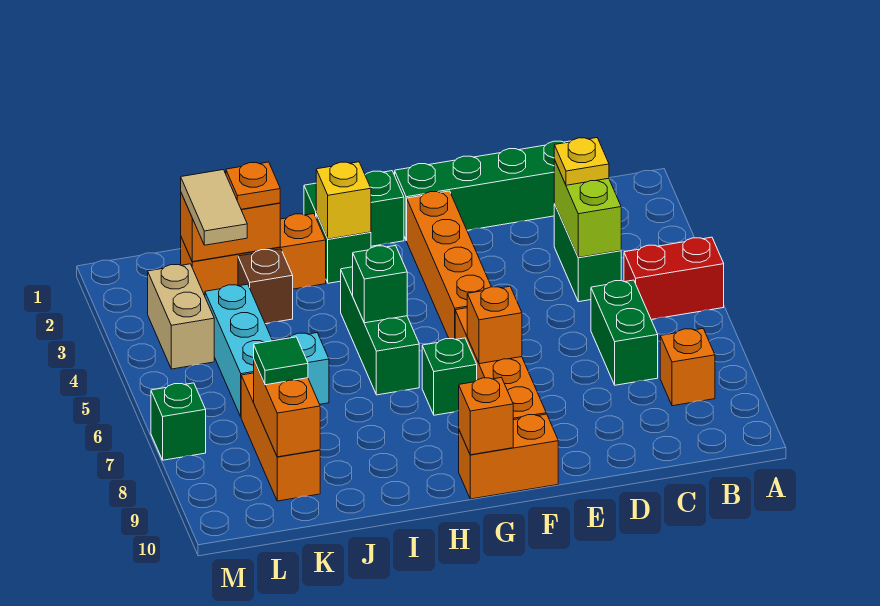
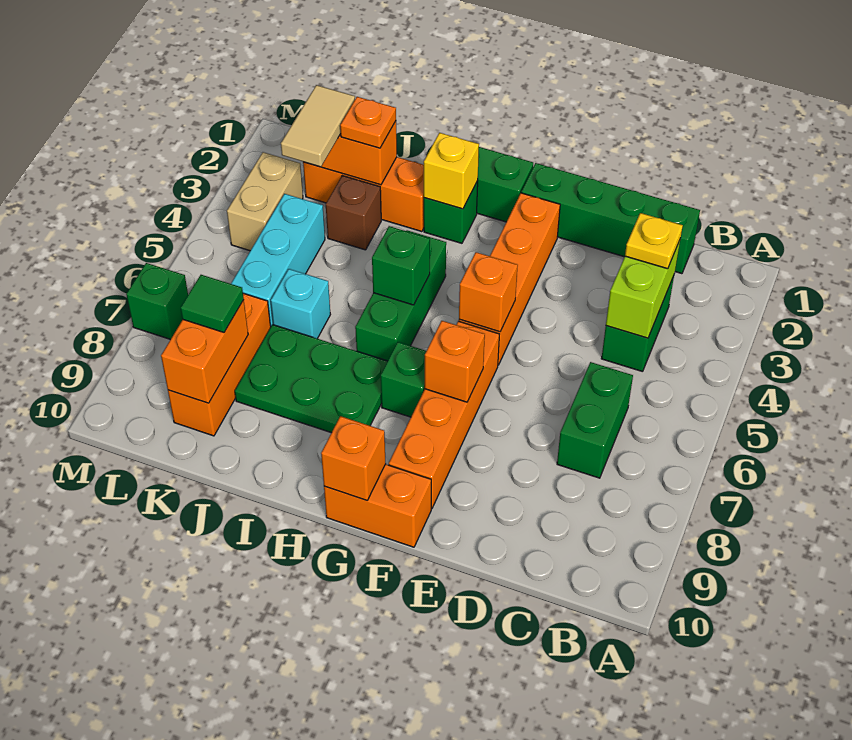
red brick A5:B5 level 1 -> none
orange brick B8 level 1 -> orange brick F5 level 2
none -> green plate H7:J8 level 1

